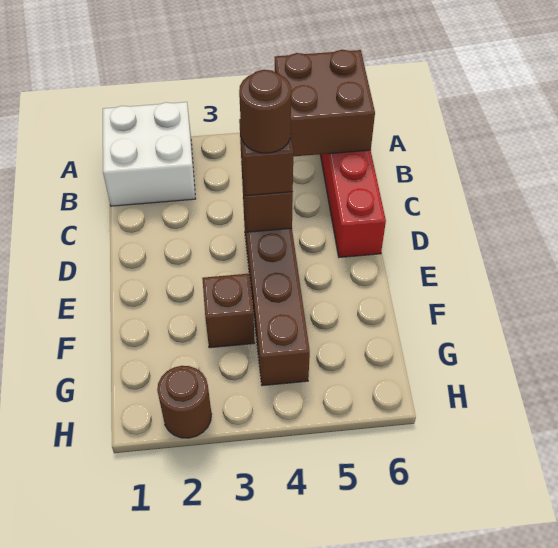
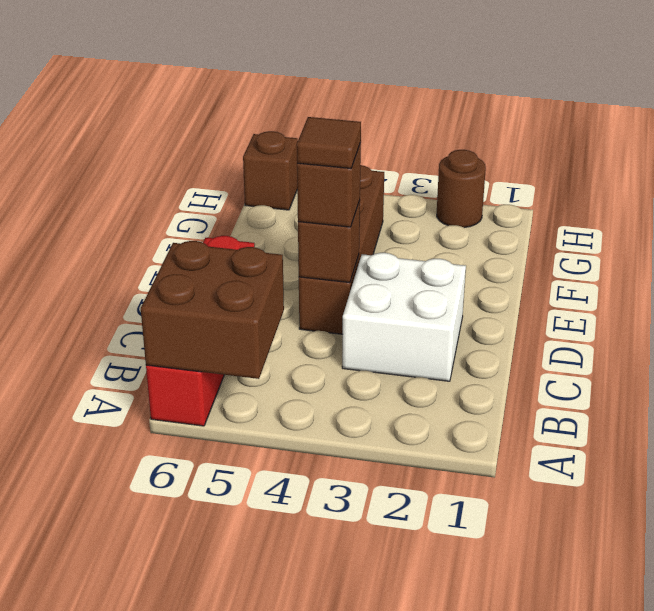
white brick A1:B2 level 1 -> white brick C2:D3 level 1
brown round brick D4 level 4 -> brown tile D4 level 4
brown brick F3 level 1 -> brown brick H6 level 1

